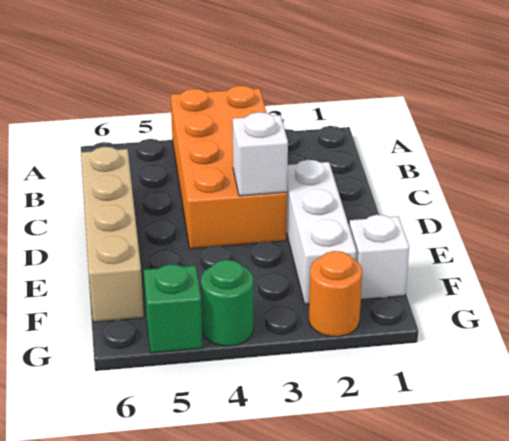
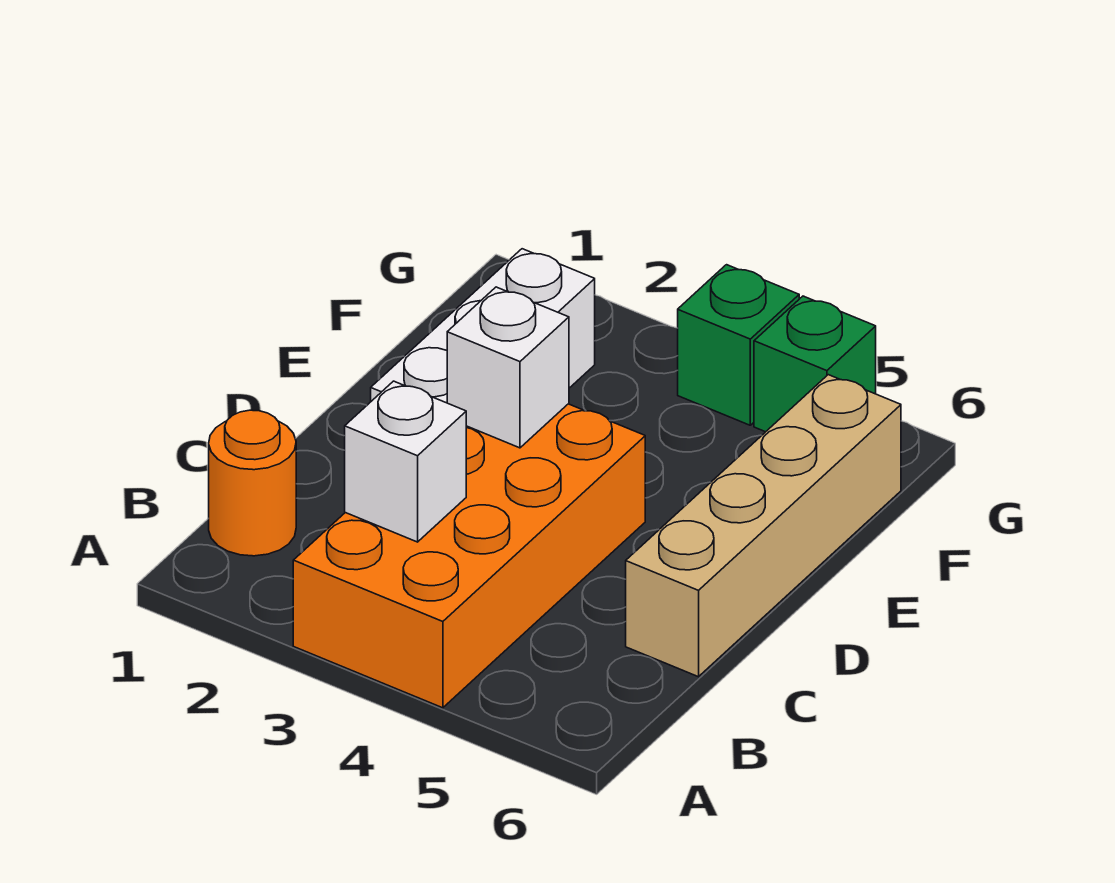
white brick F1 level 1 -> white brick B3 level 2
orange round brick G2 level 1 -> orange round brick B1 level 1
green round brick G4 level 1 -> green brick G4 level 1

